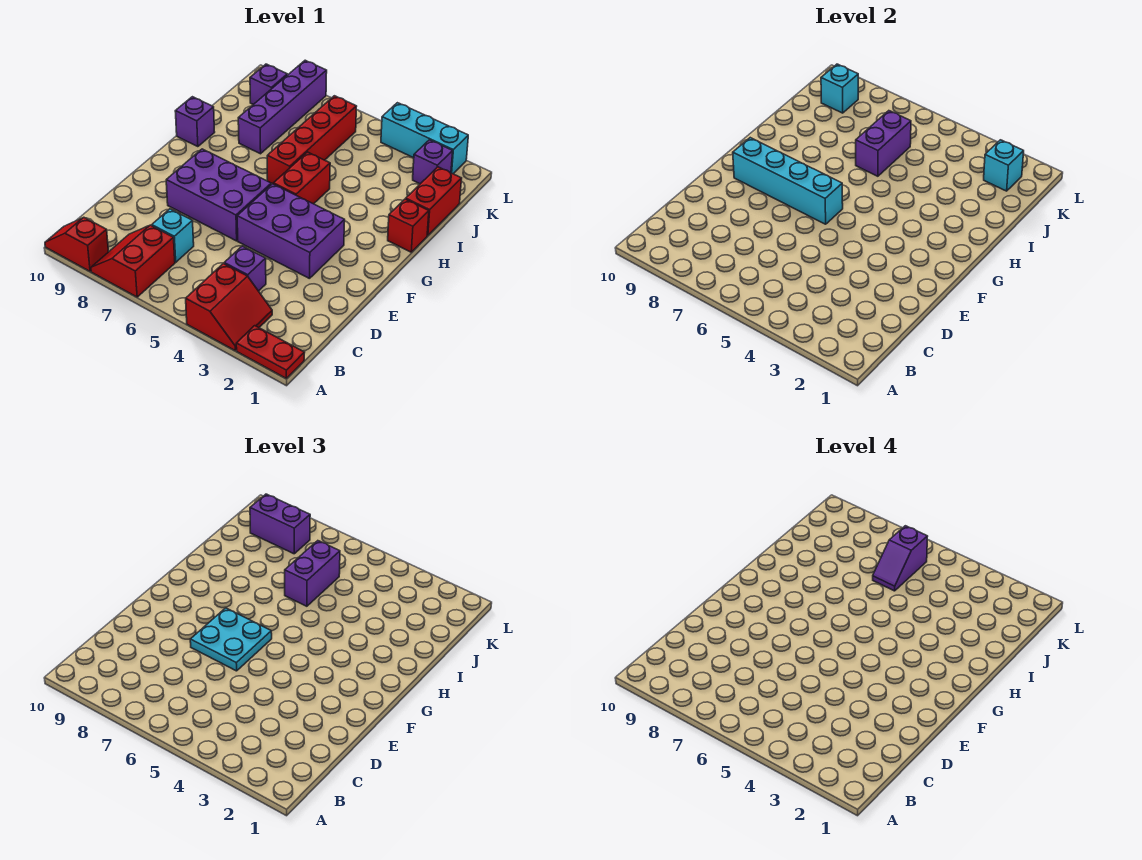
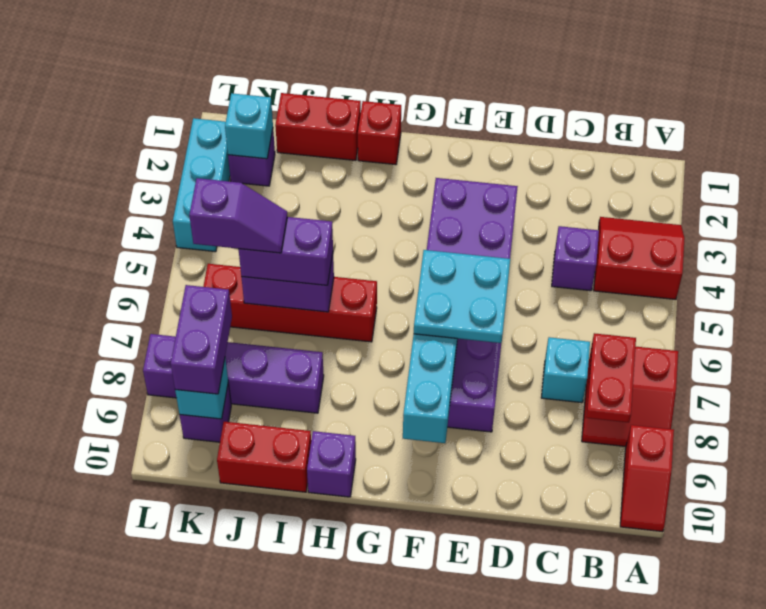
red plate A1:A2 level 1 -> red plate B7:B8 level 2
red brick G5:H5 level 1 -> red brick I10:J10 level 1

